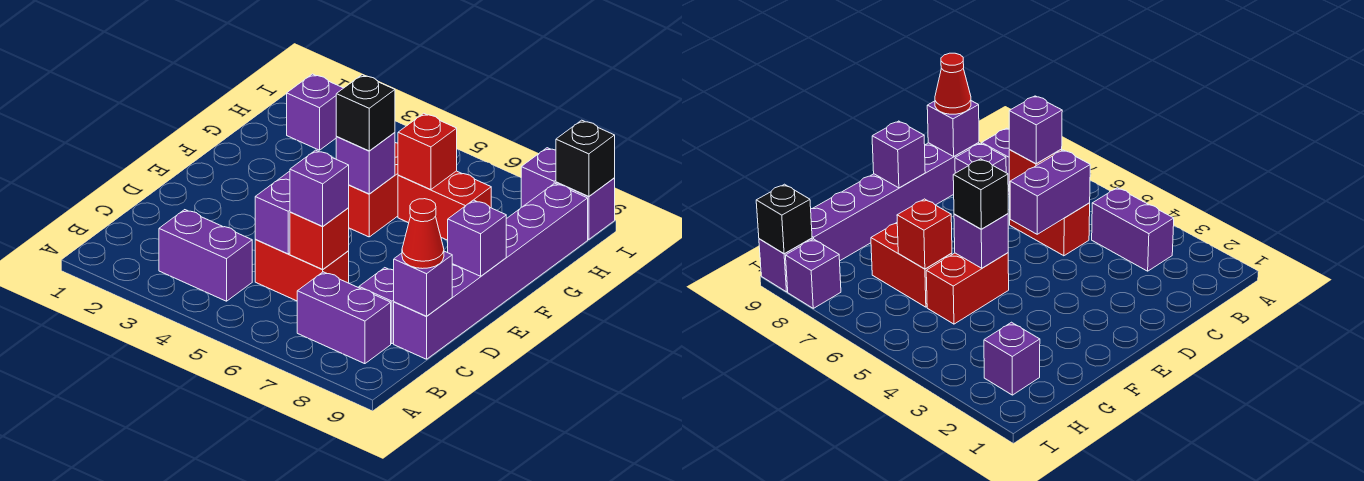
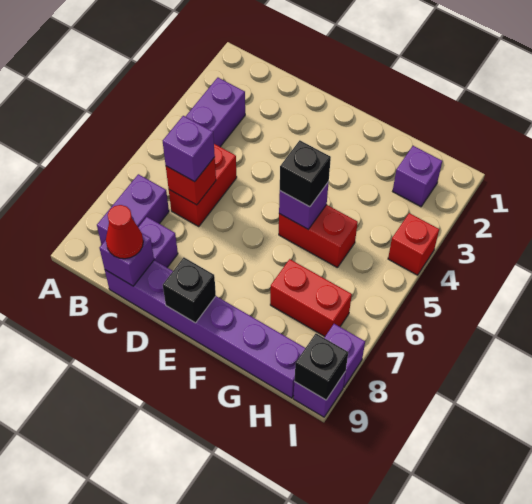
purple brick C5:D5 level 2 -> none
purple brick E9 level 2 -> black brick E9 level 2
red brick G6:G7 level 1 -> red brick G7:H7 level 1
red brick G6 level 2 -> red brick I4 level 1

